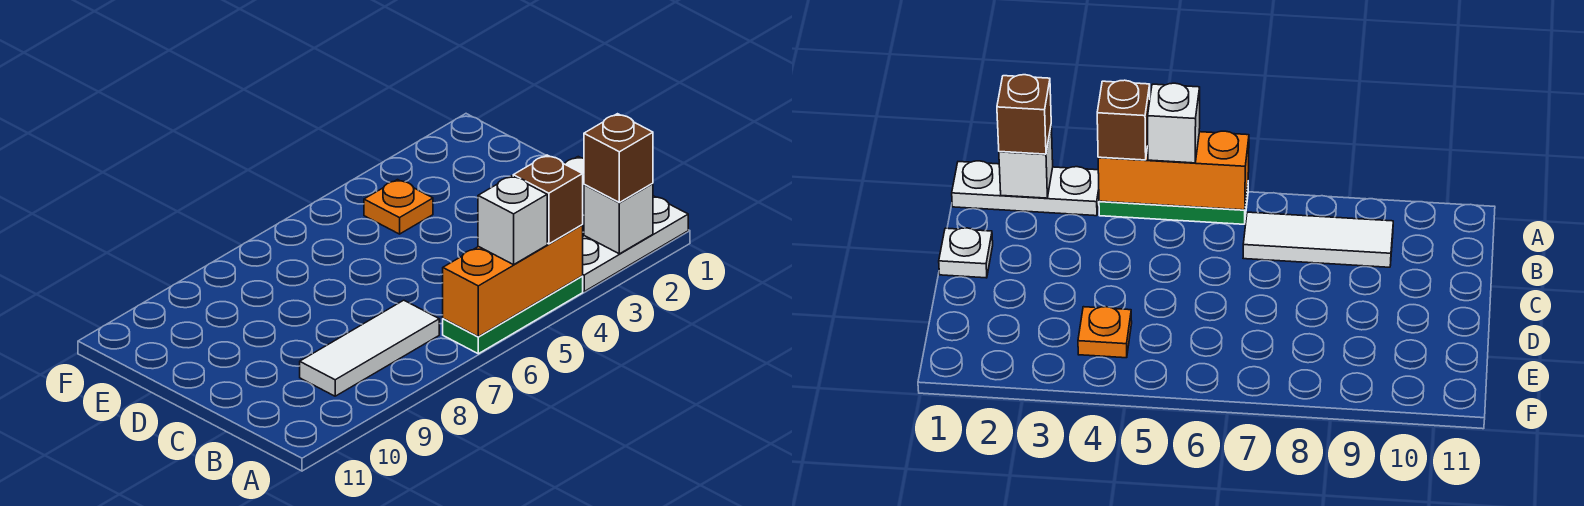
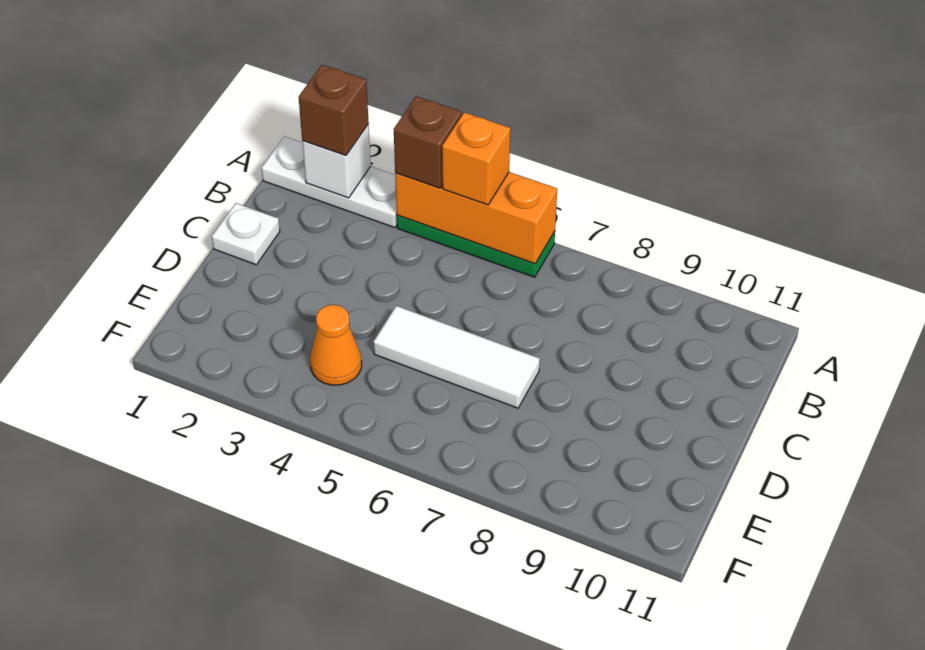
white brick A5 level 3 -> orange brick A5 level 3
white tile B7:B9 level 1 -> white tile D5:D7 level 1
orange plate E4 level 1 -> orange cone E4 level 1

